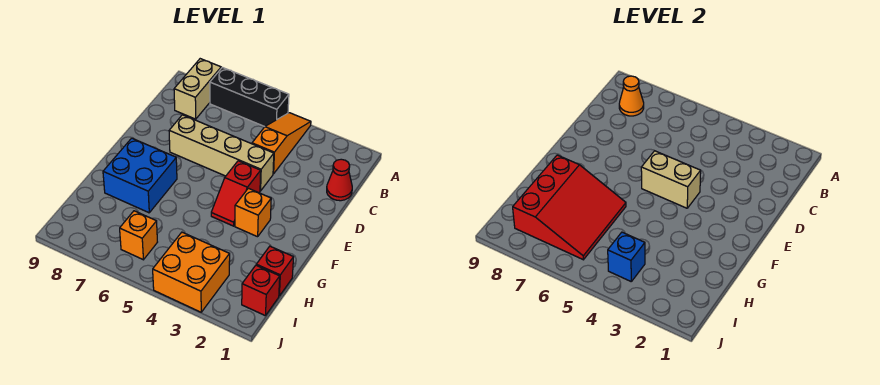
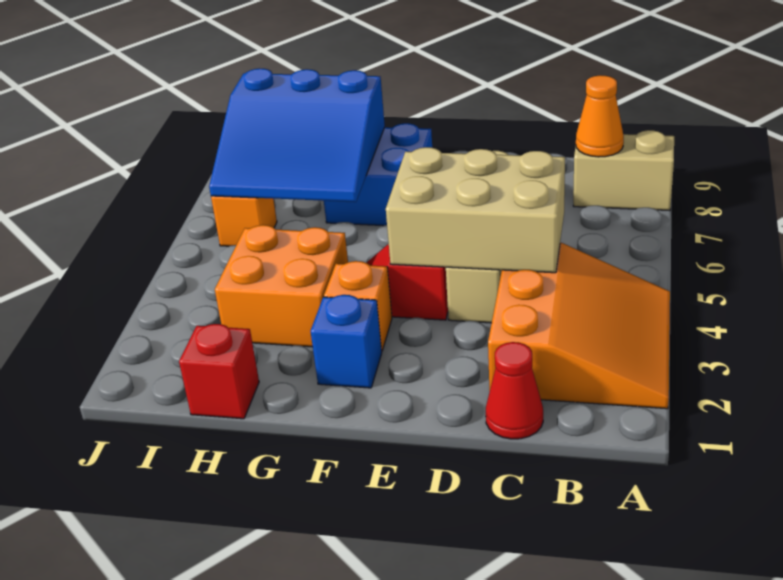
orange slope A4:C4 level 1 top C -> orange slope A2:C4 level 1 top C
black brick A5:A7 level 1 -> none
tan brick E4:E5 level 2 -> tan brick C4:E5 level 2
red slope G6:I8 level 2 top 8 -> blue slope G6:I8 level 2 top 8
red brick I1 level 1 -> none
orange brick I3:J4 level 1 -> orange brick G3:H4 level 1
blue brick I4 level 2 -> blue brick F2 level 1

